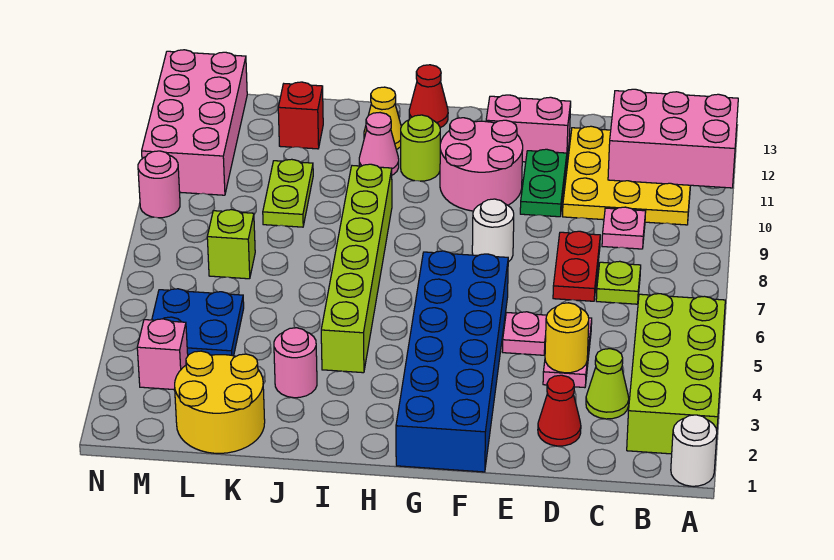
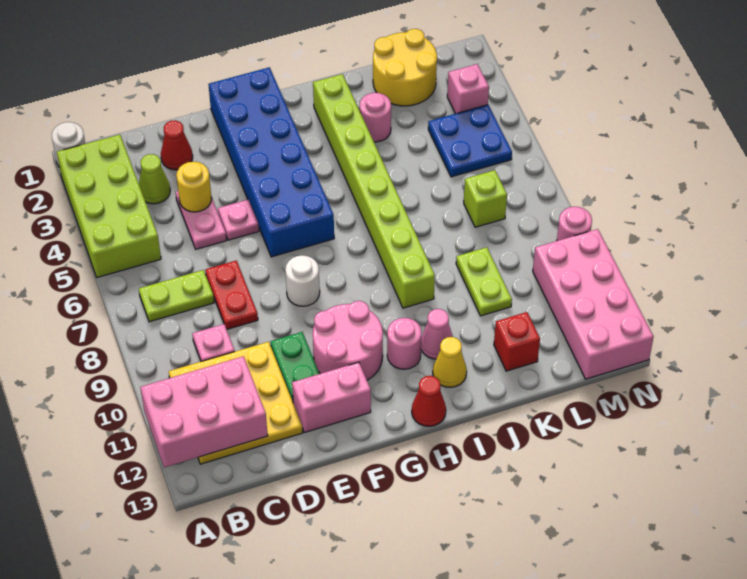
lime plate C7 level 1 -> lime plate B7:C7 level 1
lime round brick H11 level 1 -> pink round brick H11 level 1
lime brick I4:I9 level 1 -> lime brick I2:I9 level 1

